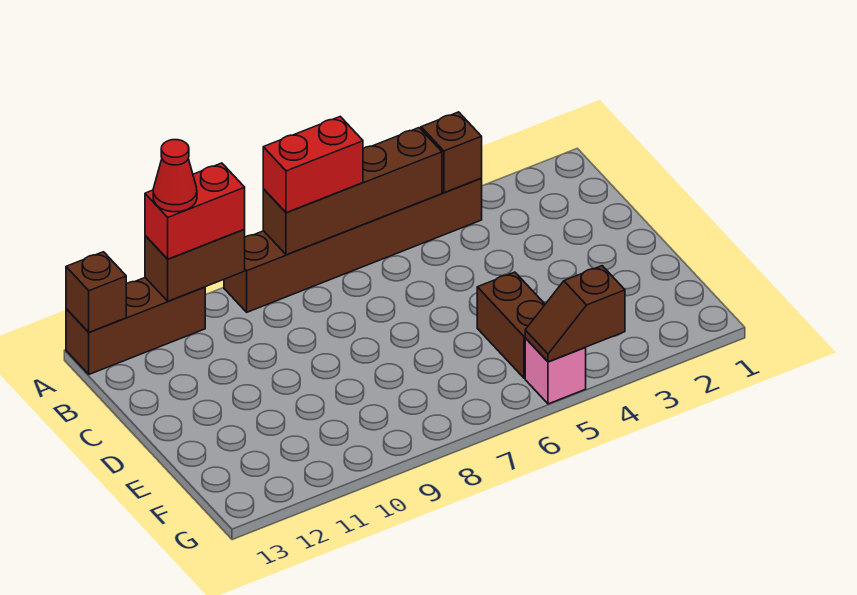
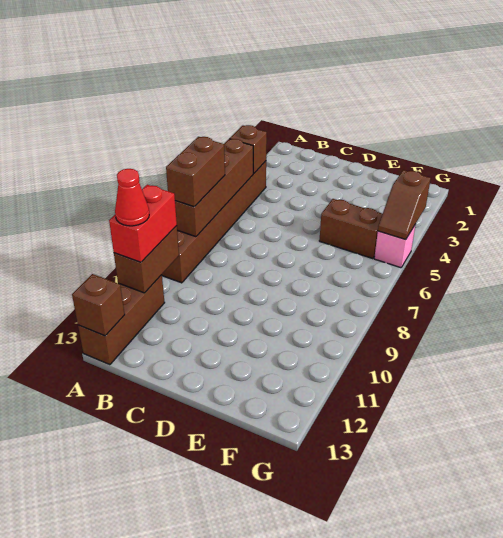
red brick A7:A8 level 3 -> brown brick A7:A8 level 3

